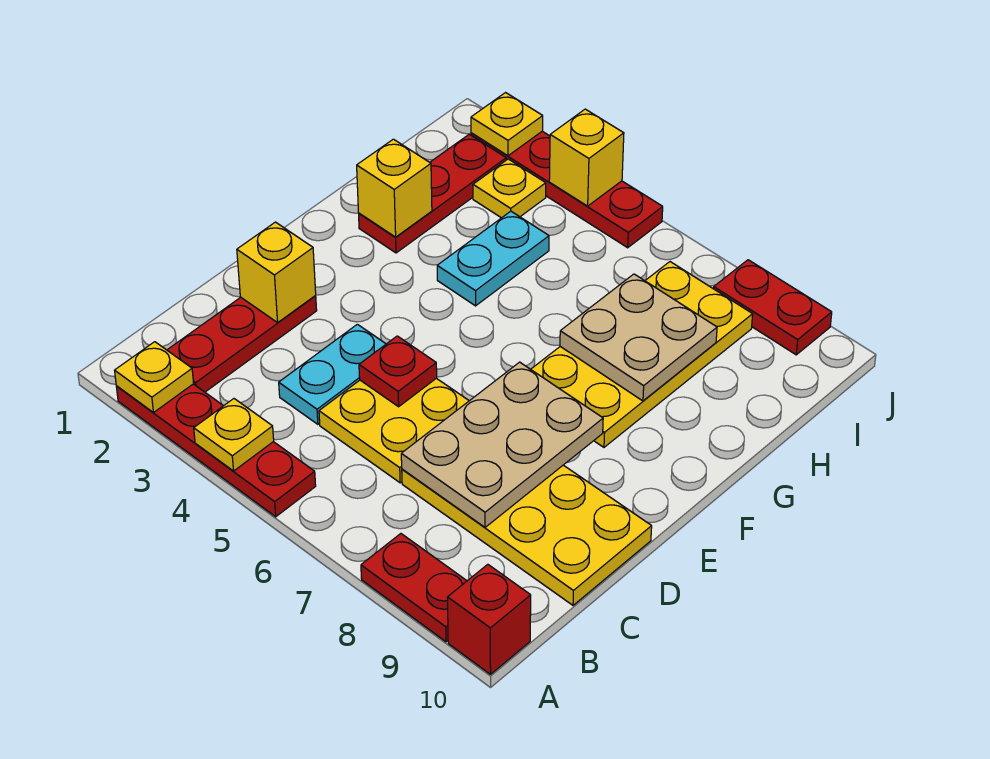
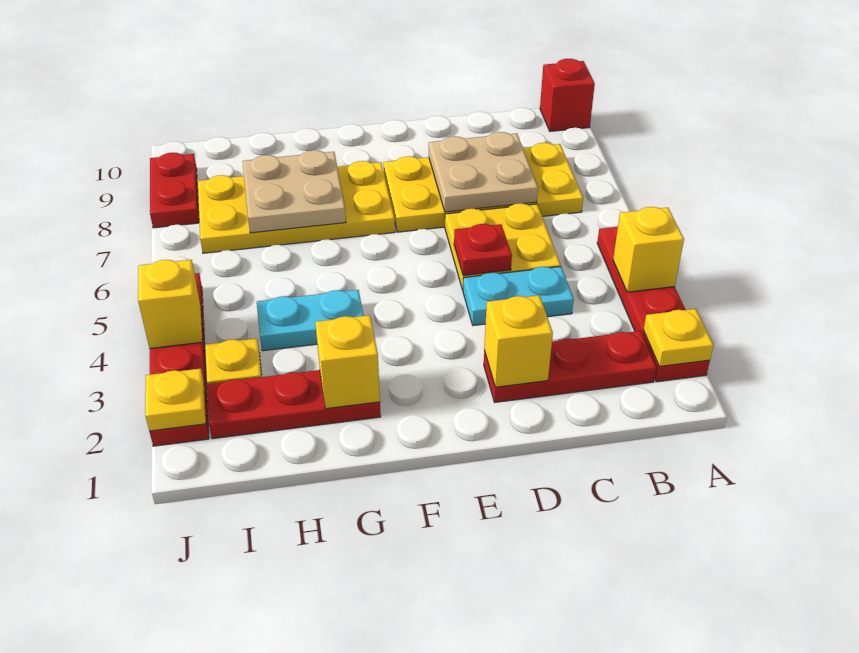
yellow plate A4 level 2 -> yellow brick A4 level 2
red plate A8:A9 level 1 -> none
yellow plate C7:D10 level 1 -> yellow plate B7:E8 level 1
tan plate C7:E8 level 2 -> tan plate C7:D8 level 2

